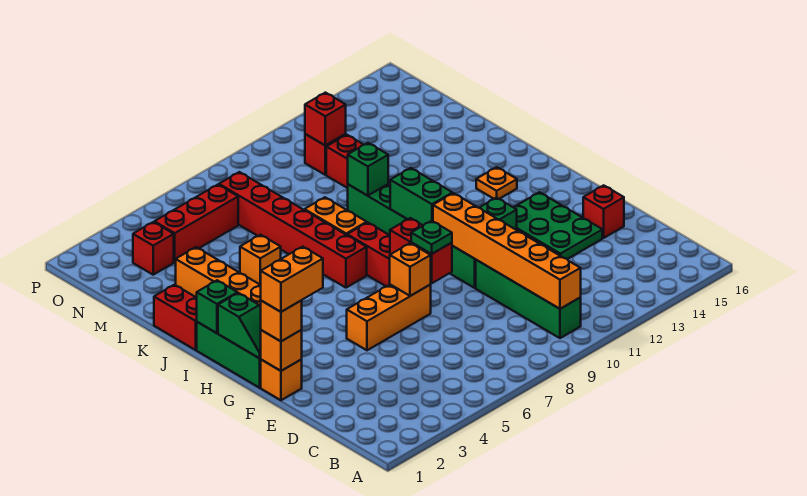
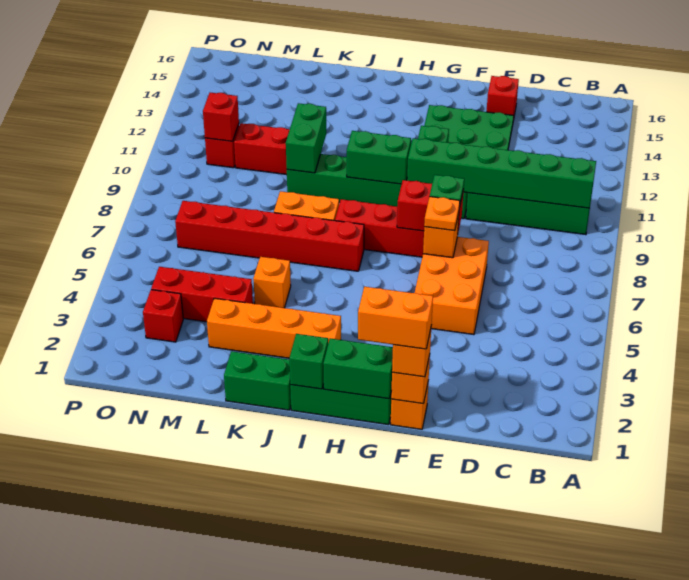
orange brick B10:G10 level 2 -> green brick B10:G10 level 2
orange brick F1:F2 level 4 -> orange brick F1:G1 level 4
orange brick F5:F7 level 1 -> orange brick E5:F7 level 1
green slope G1:H1 level 2 top H -> green brick G1:H1 level 2
orange plate I14 level 1 -> orange plate F7 level 3
red brick J1:K1 level 1 -> green brick J1:K1 level 1
green brick K10 level 2 -> green brick K10:K11 level 2
red brick N4:N6 level 1 -> red brick L4:N4 level 1

